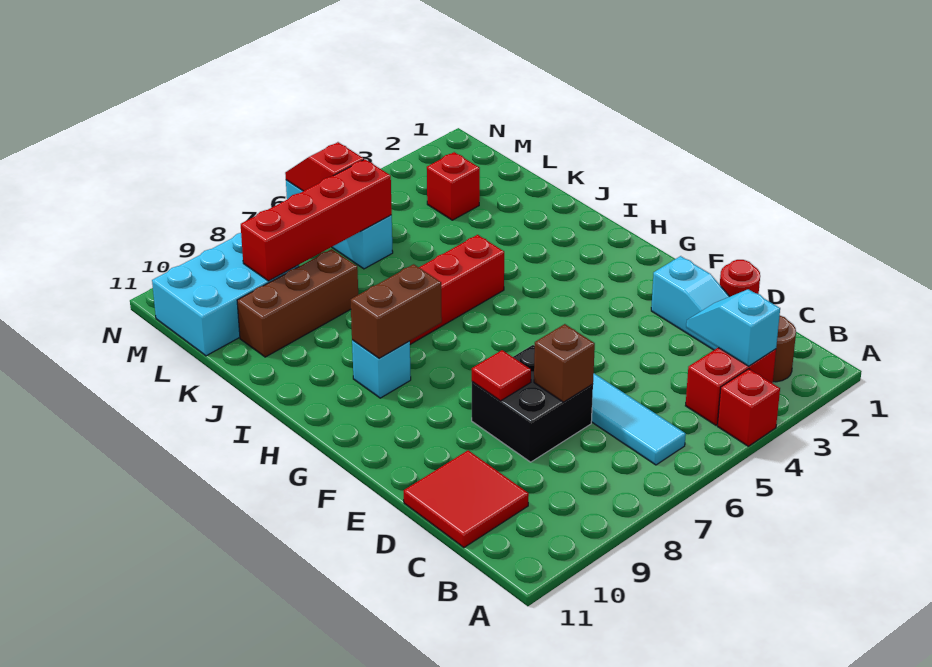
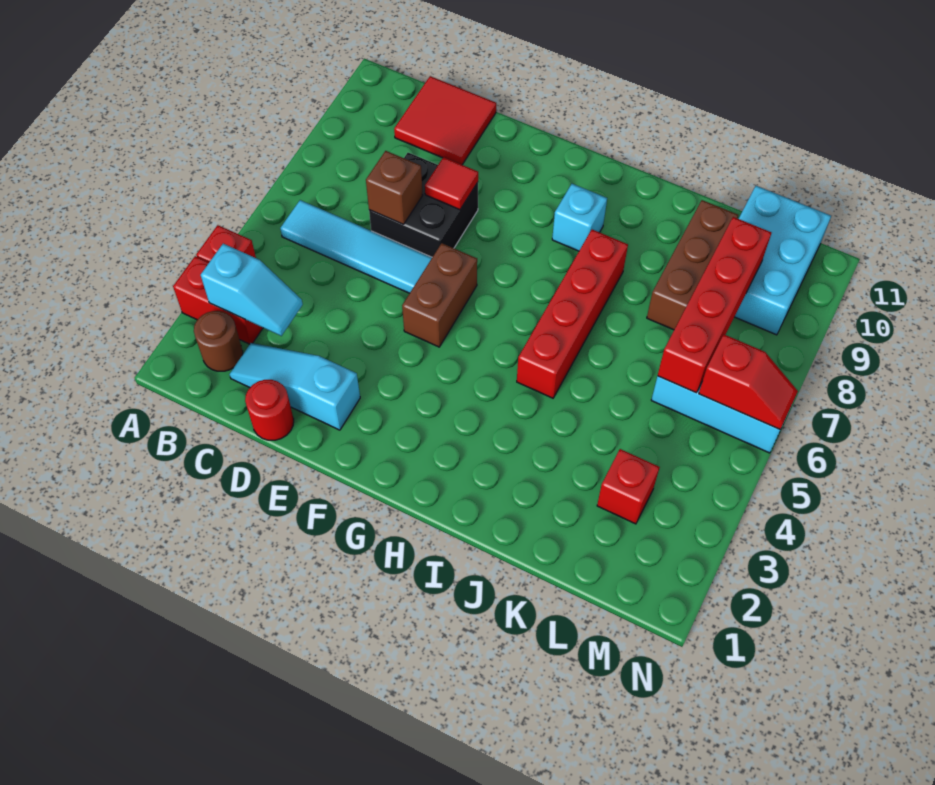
red brick B3:B4 level 1 -> red brick A3:B3 level 1
brown brick H8:H9 level 2 -> brown brick F5:F6 level 1

